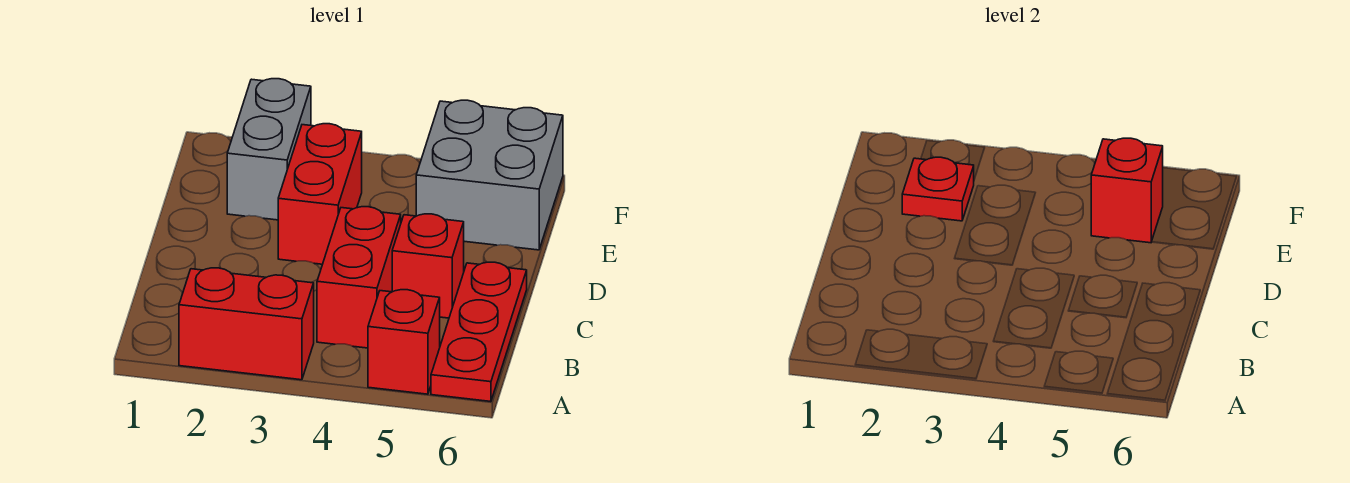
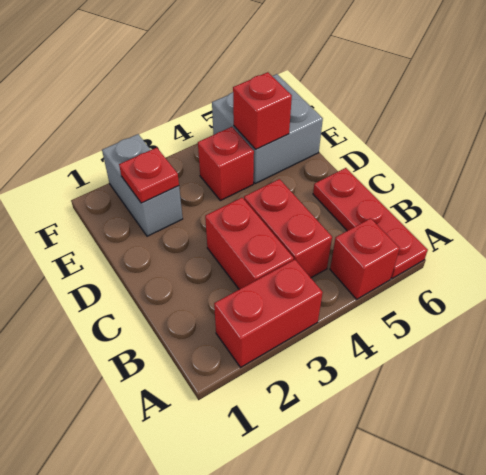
red brick C5 level 1 -> red brick E4 level 1
red brick D3:E3 level 1 -> red brick B3:C3 level 1

